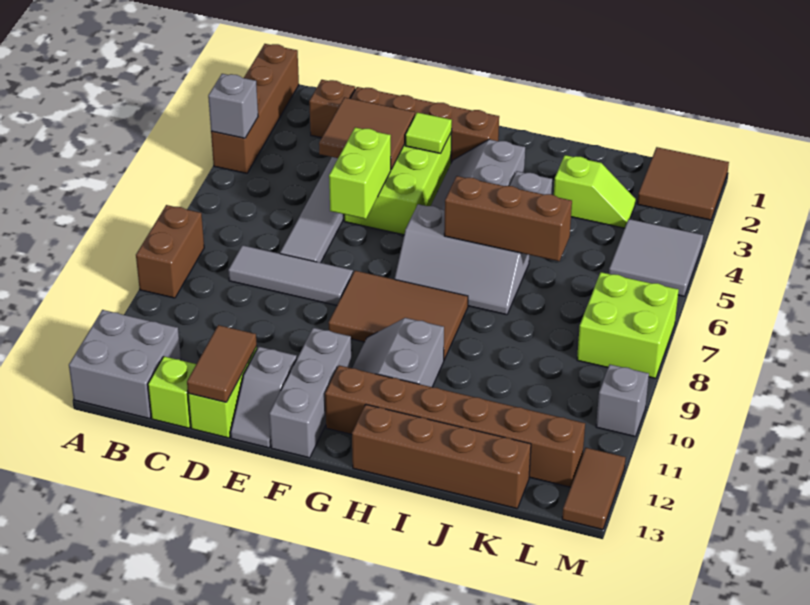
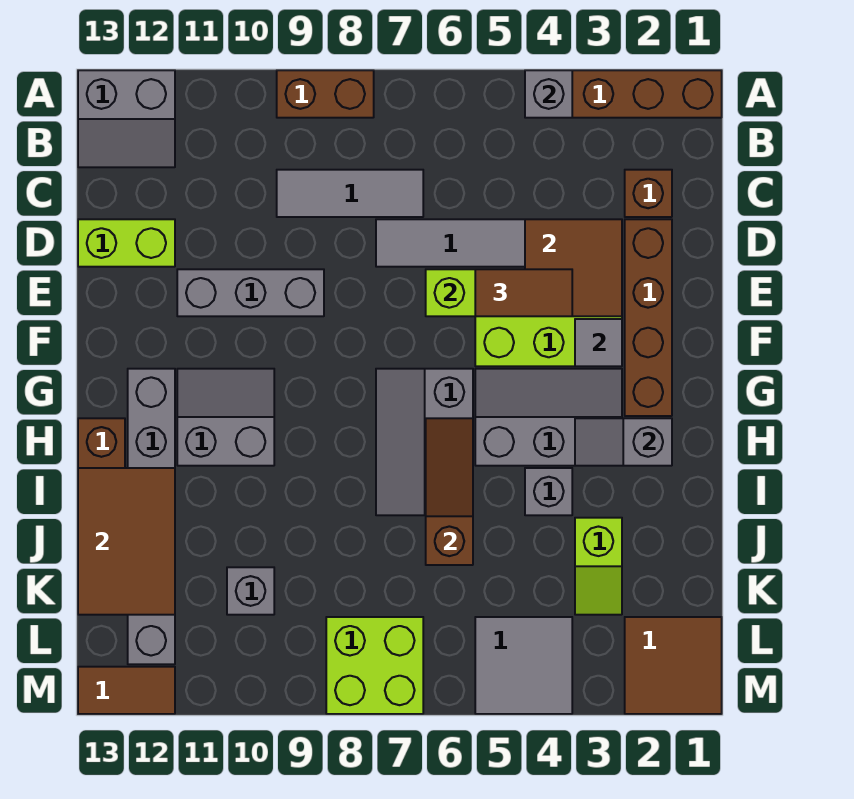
grey brick A12:B13 level 1 -> grey slope A12:B13 level 1 top A
grey tile C8:E8 level 1 -> grey tile C7:C9 level 1
lime brick C13 level 1 -> none
brown tile D12:D13 level 2 -> brown tile E4:E5 level 3
grey slope E12:E13 level 1 top 12 -> grey slope H2:H3 level 2 top 2
lime tile F3 level 2 -> grey tile F3 level 2
brown tile F8:H9 level 1 -> brown tile I12:K13 level 2
grey brick F11:F13 level 1 -> grey brick E9:E11 level 1
brown brick G12:L12 level 1 -> grey brick G12:L12 level 1
brown brick H6:J6 level 2 -> brown slope H6:J6 level 2 top J
grey brick M10 level 1 -> grey brick K10 level 1

